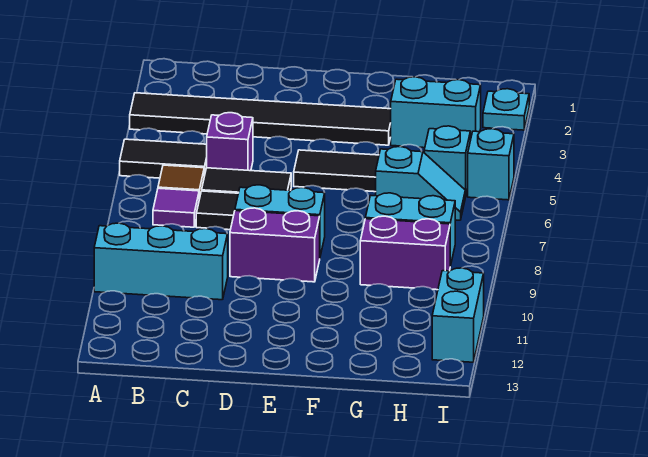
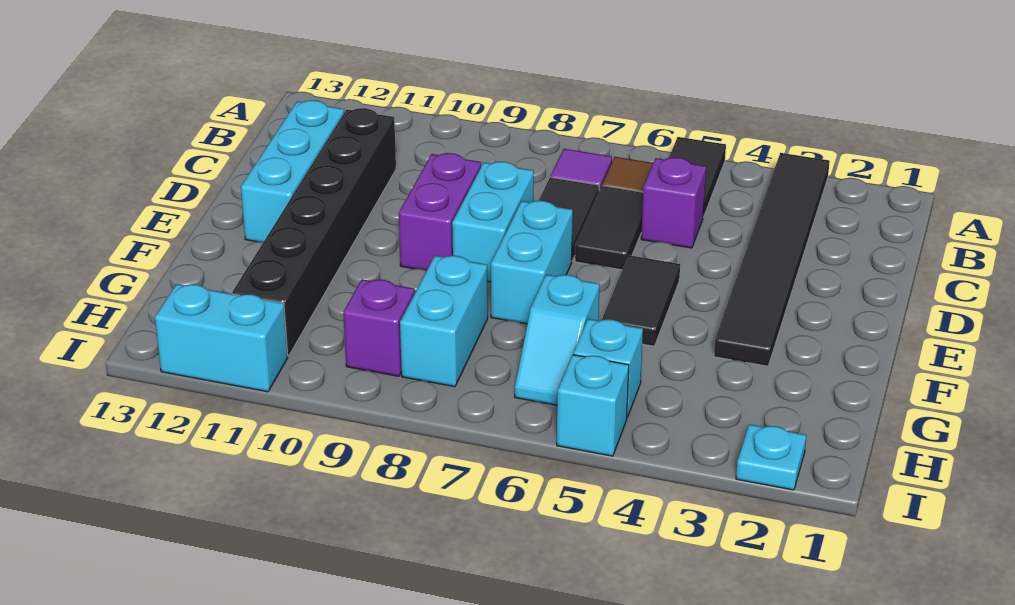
cyan brick A10:C10 level 1 -> cyan brick C12:E12 level 1
none -> black brick C11:H11 level 1
cyan brick G3:H3 level 1 -> cyan brick E7:F7 level 1
purple brick G9:H9 level 1 -> purple brick H9 level 1

